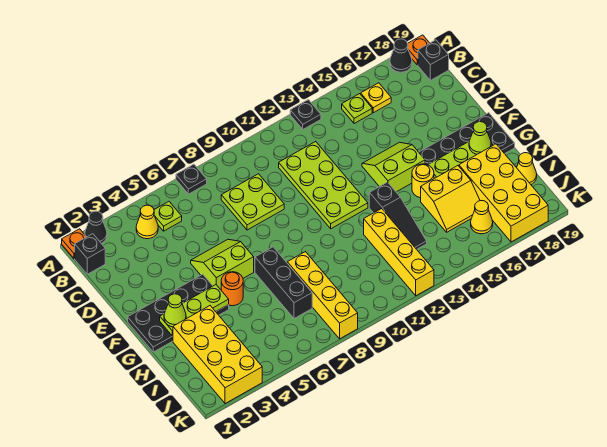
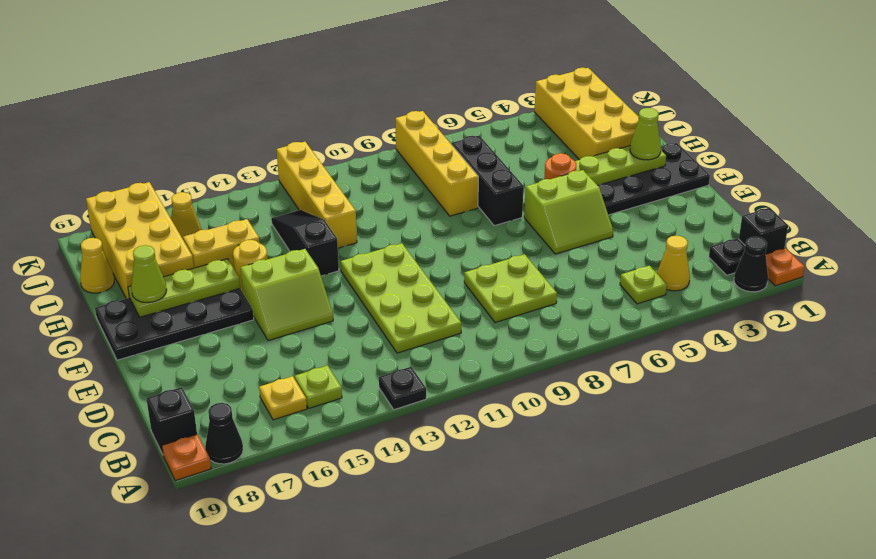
black plate A7 level 1 -> black plate B2 level 1

